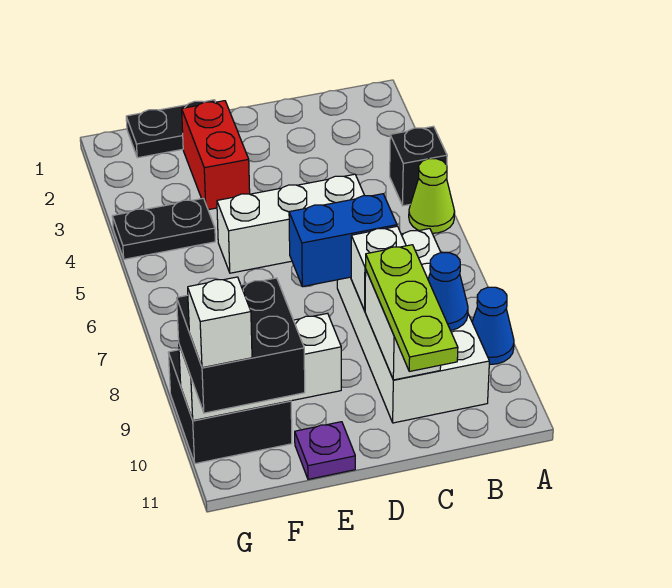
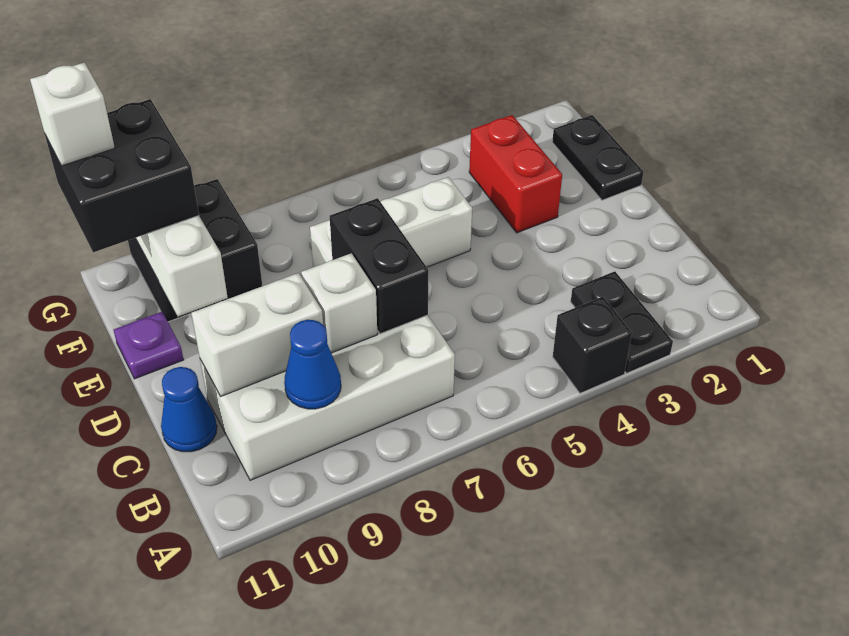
lime cone A5 level 1 -> none
blue cone A9 level 1 -> blue cone C11 level 1
white brick C5:E5 level 1 -> white brick E5:E7 level 1
blue brick C7:D7 level 2 -> black brick C7:D7 level 2
lime plate C9:C11 level 3 -> none
red brick E2:E3 level 1 -> red brick E3:F3 level 1
black plate F4:G4 level 1 -> black plate A3:B3 level 1

